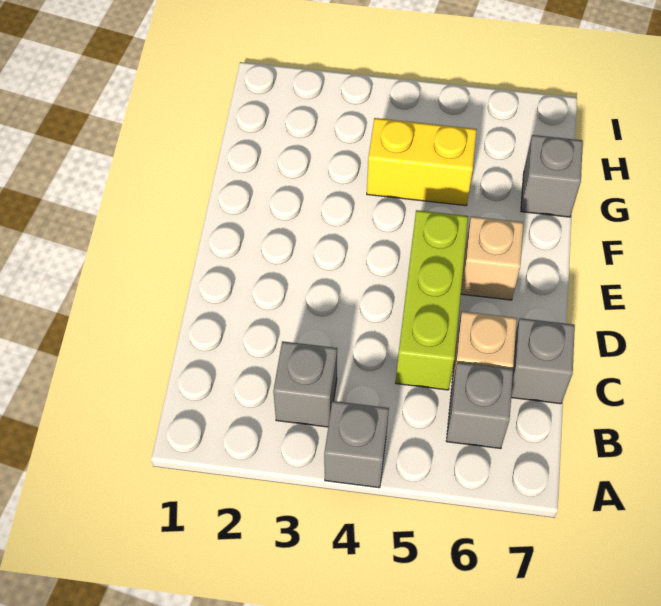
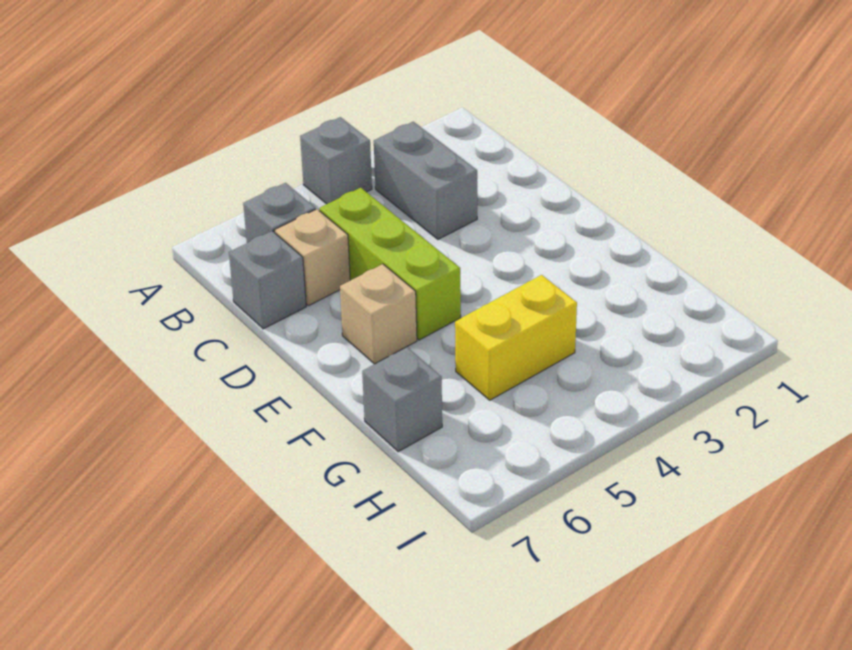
grey brick B3 level 1 -> grey brick B3:C3 level 1

